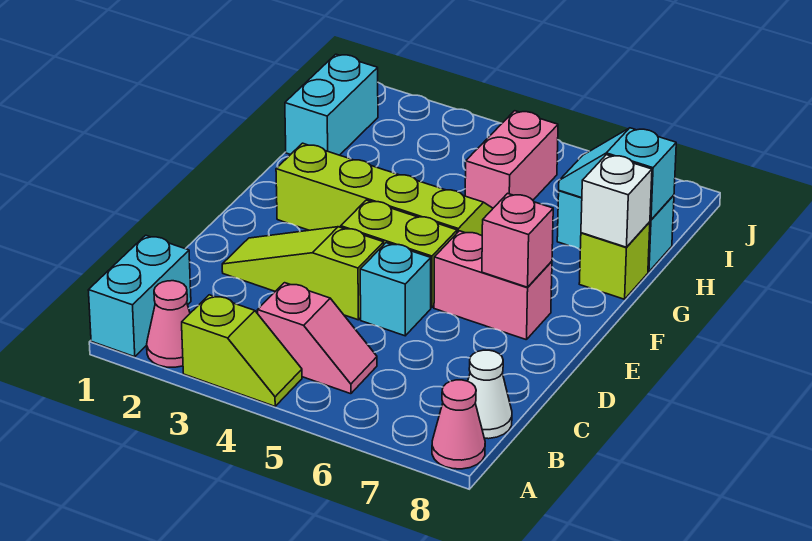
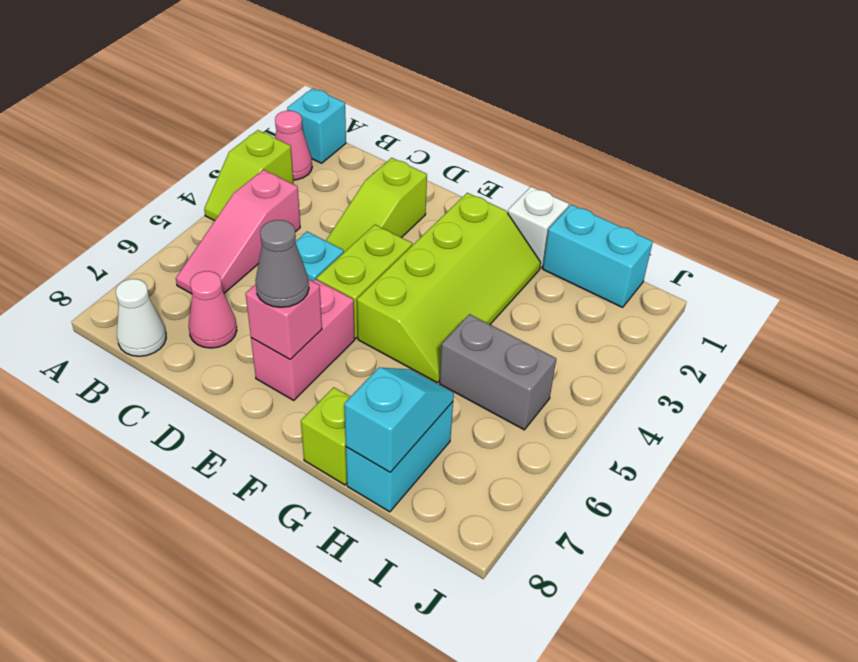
cyan brick A1:B1 level 1 -> cyan brick A1 level 1
pink cone A8 level 1 -> pink cone C7 level 1
pink slope B4:B5 level 1 top 4 -> pink slope B4:B6 level 1 top 4
lime slope D2:D4 level 1 top 4 -> lime slope D2:D4 level 1 top 2
none -> grey cone E7 level 3
white brick G8 level 2 -> white brick G1 level 1
pink brick H5:I5 level 1 -> grey brick H5:I5 level 1

